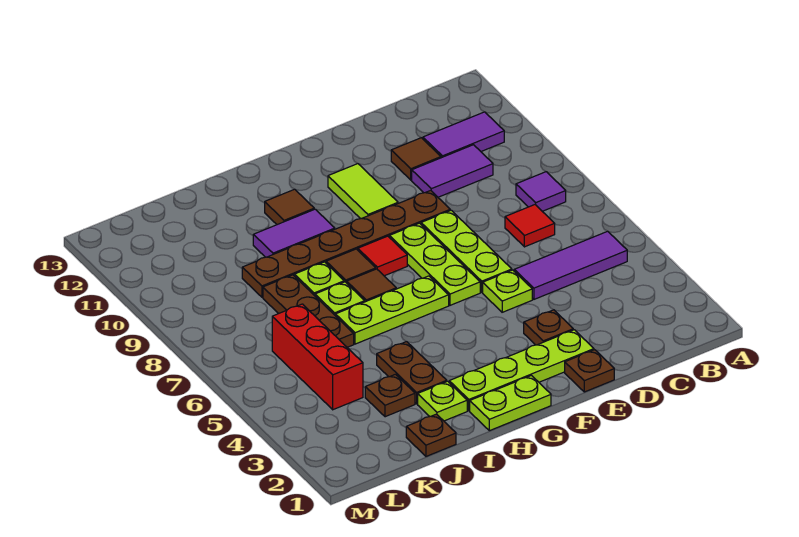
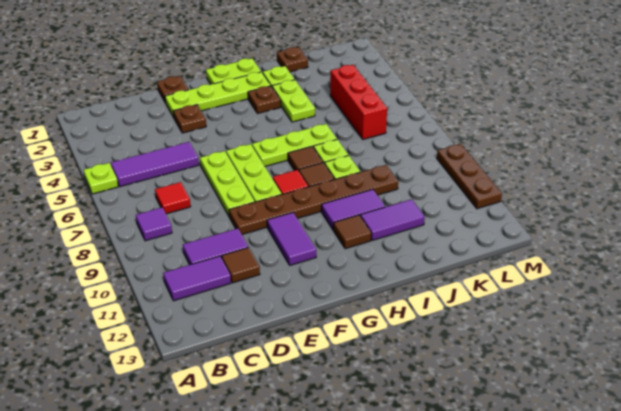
lime plate E5 level 1 -> lime plate A5 level 1
lime tile F10:F11 level 1 -> purple tile F10:F11 level 1
brown plate I3:I4 level 1 -> lime plate I3:I4 level 1
none -> purple tile I11:J11 level 1
brown plate J3 level 1 -> brown plate H3 level 1
brown plate J6:J8 level 1 -> brown plate M9:M11 level 1

